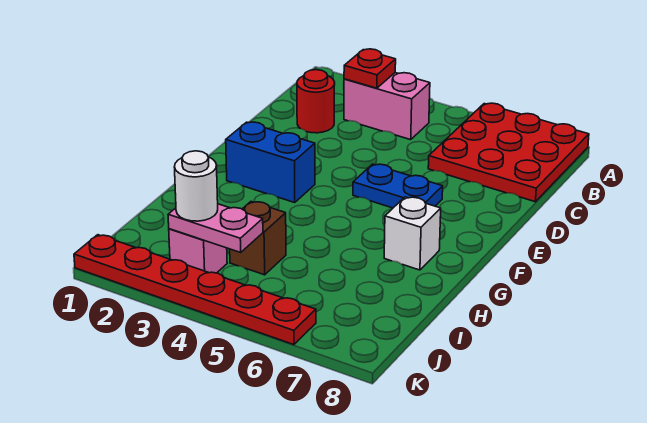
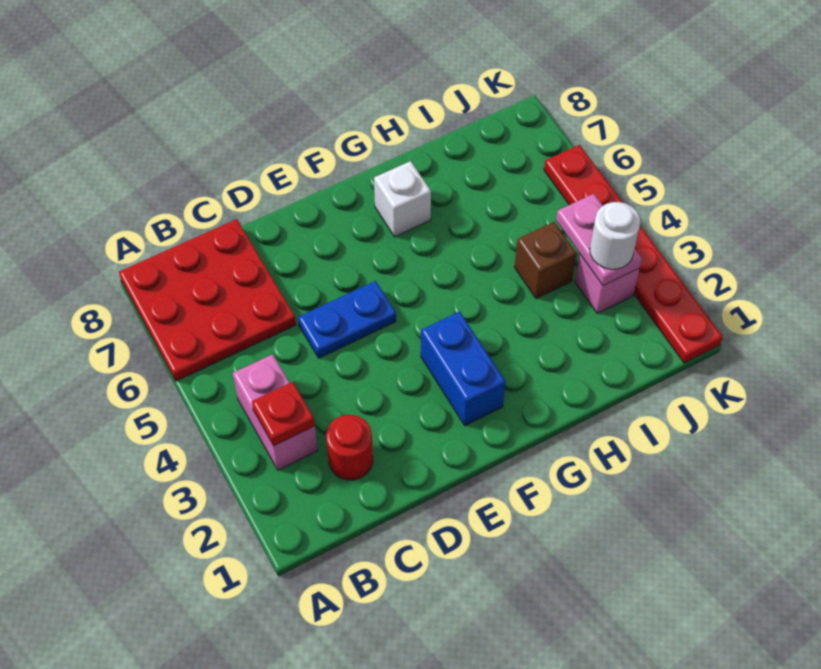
blue plate E5:E6 level 1 -> blue plate D5:E5 level 1

